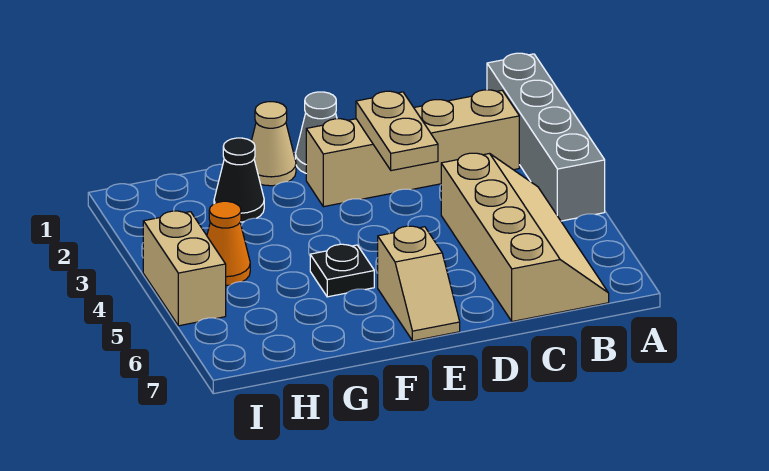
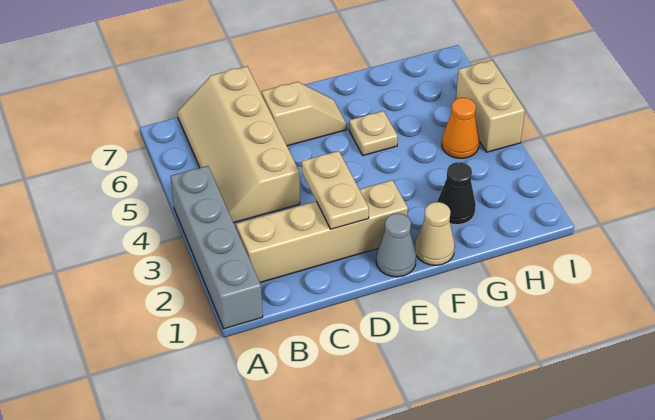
tan slope E6:E7 level 1 top 6 -> tan slope D6:E6 level 1 top D
black plate F5 level 1 -> tan plate F5 level 1

